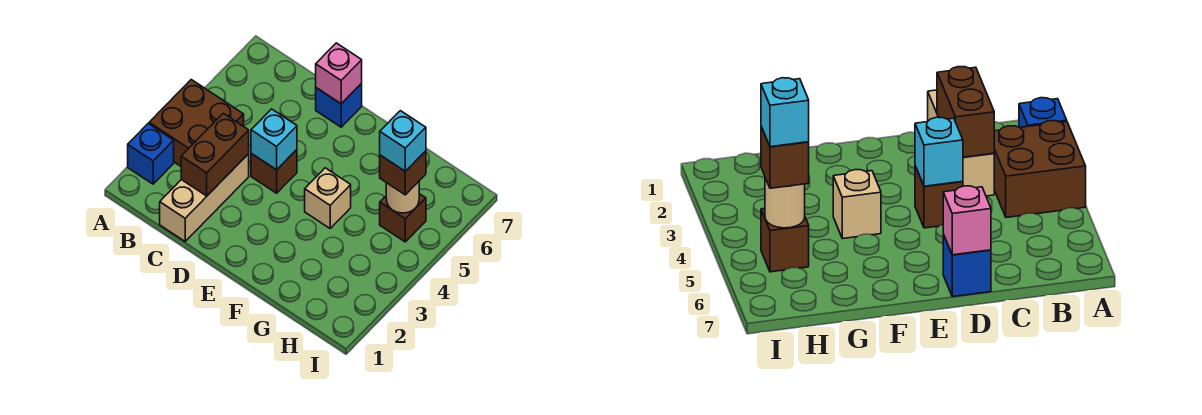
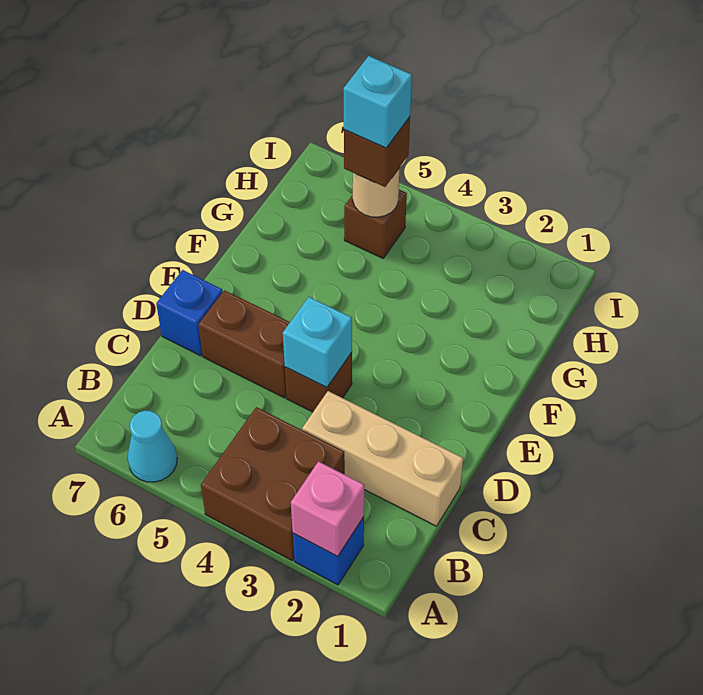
none -> cyan cone A6 level 1
brown brick C2:C3 level 2 -> brown brick D5:D6 level 1
pink brick D7 level 2 -> pink brick A2 level 2
tan brick F4 level 1 -> none

